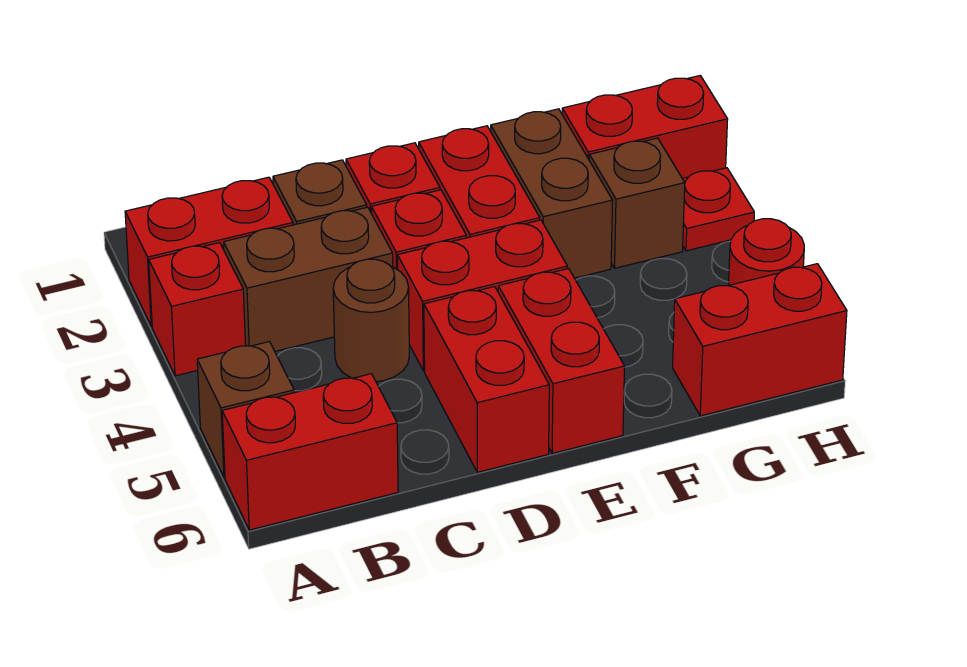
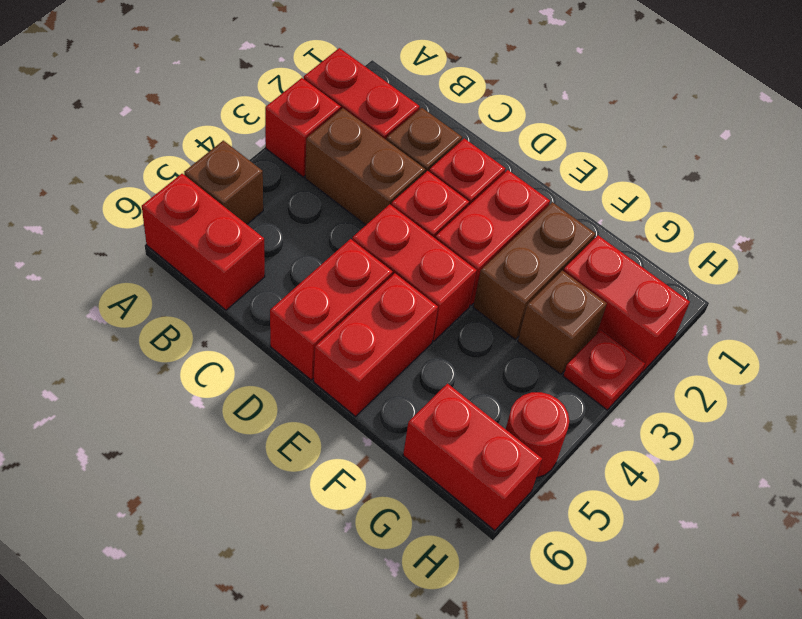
brown round brick C4 level 1 -> none

